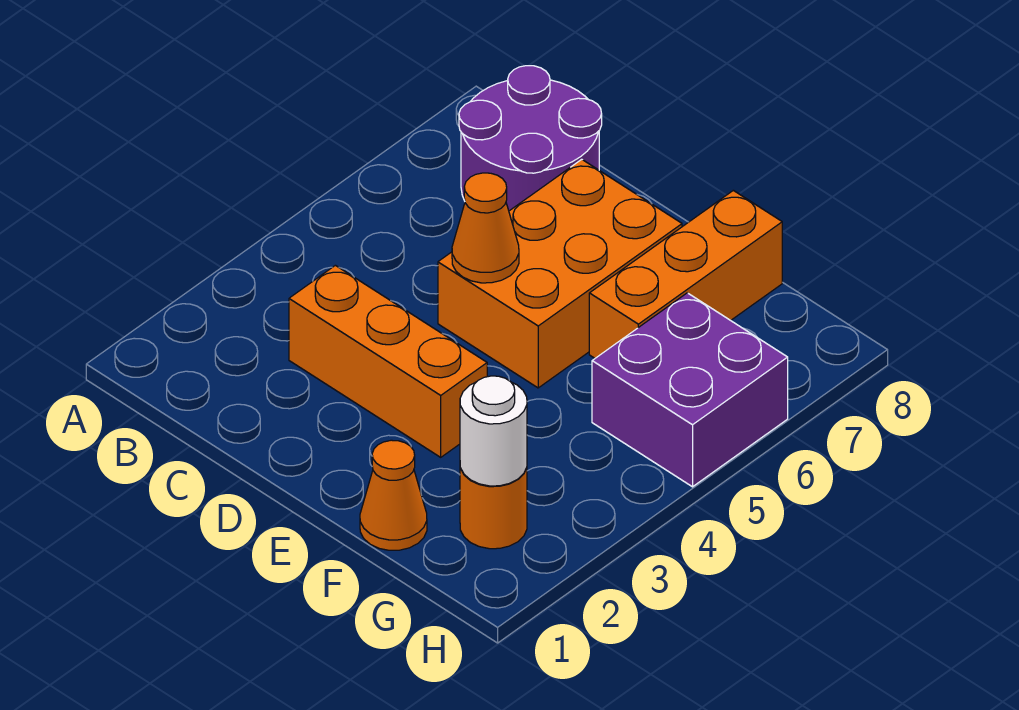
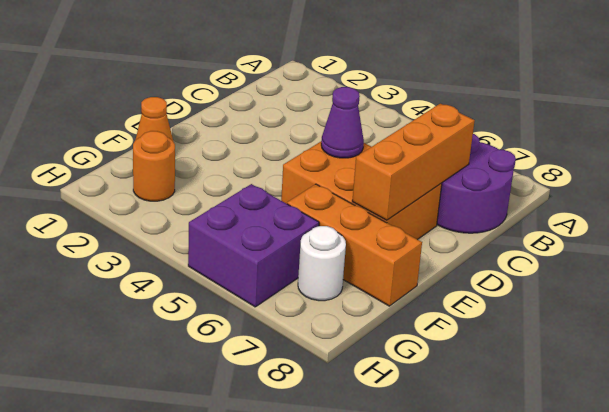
orange brick C3:E3 level 1 -> orange brick C7:E7 level 2
orange cone D5 level 2 -> purple cone D5 level 2
white round brick G2 level 2 -> white round brick G7 level 1

